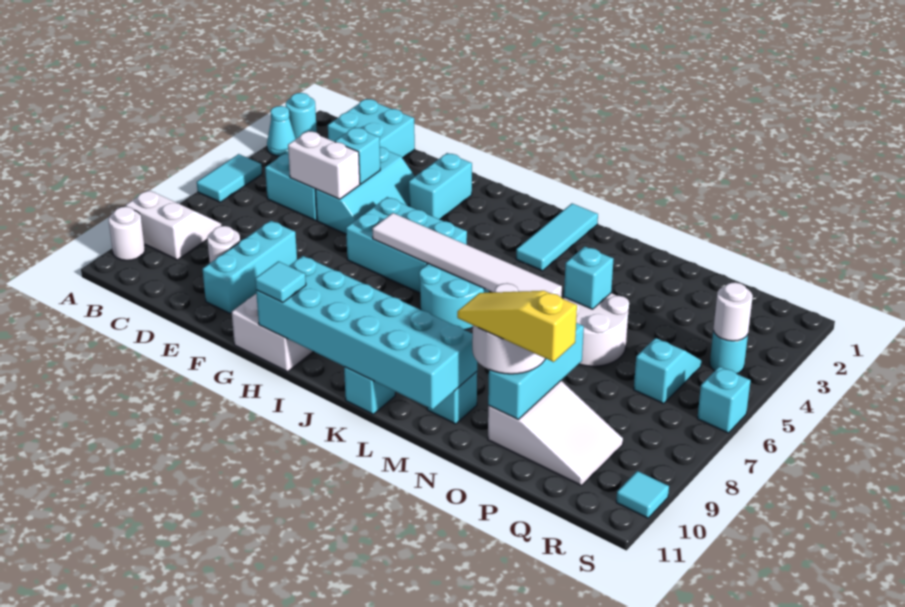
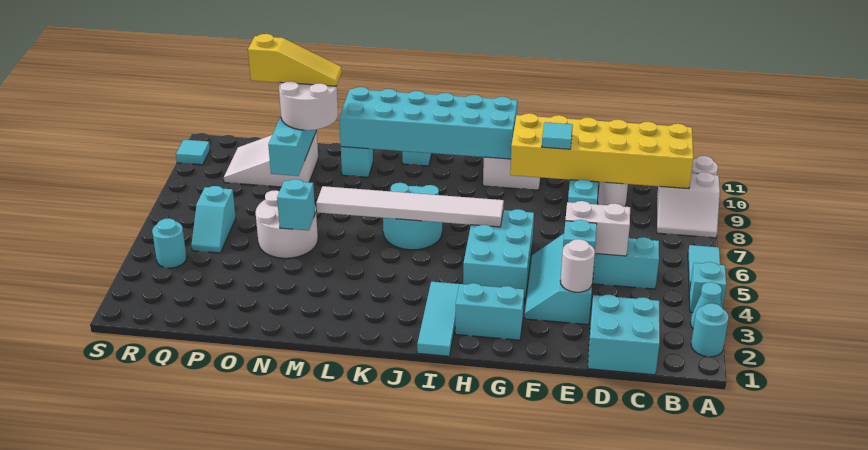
none -> yellow brick B9:G10 level 2
cyan brick G2:G3 level 1 -> cyan brick G2:H2 level 1
cyan brick G5:I6 level 1 -> cyan brick G4:H6 level 1
cyan tile H11 level 3 -> cyan tile F9 level 3
cyan tile K1:K3 level 1 -> cyan tile I1:I3 level 1
white round brick R4 level 2 -> white round brick E3 level 2
cyan brick S6 level 1 -> cyan brick A4 level 1

